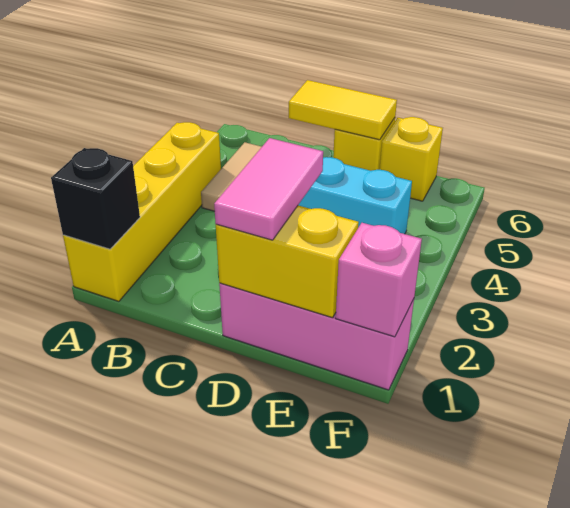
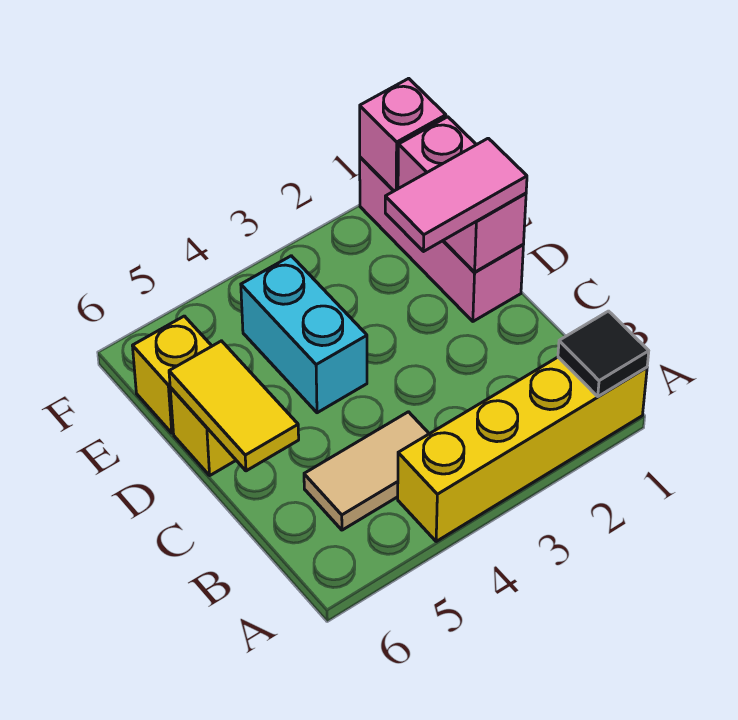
black brick A1 level 2 -> black tile A1 level 2
yellow brick D1:E1 level 2 -> pink brick D1:E1 level 2

